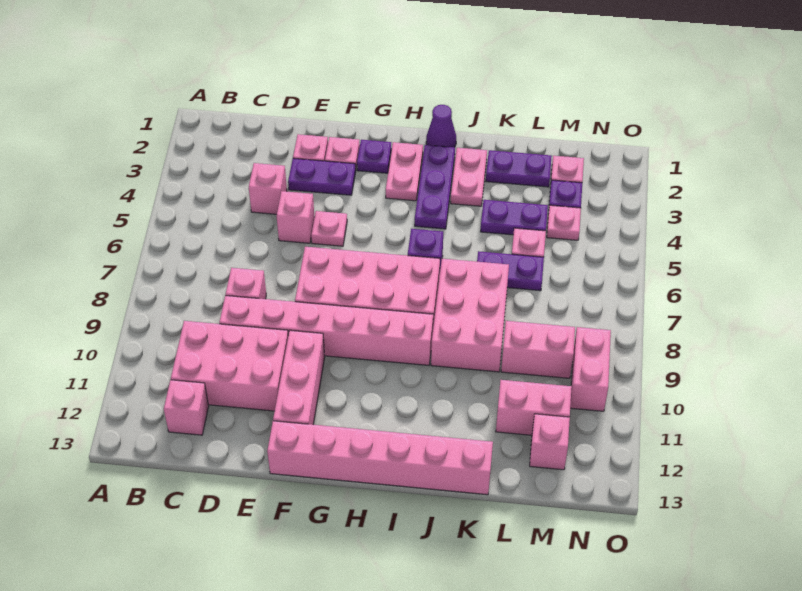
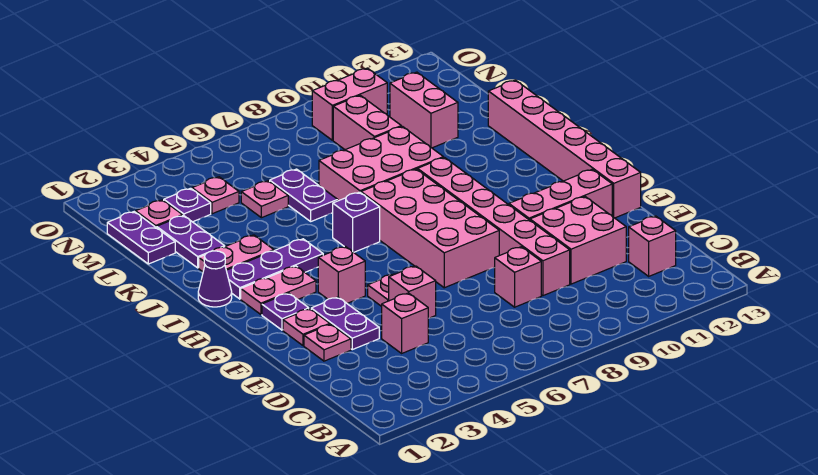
pink brick C10:E11 level 1 -> pink brick D10:E11 level 1
purple plate K4:L4 level 1 -> purple plate L1:M1 level 1
pink brick M12 level 1 -> pink brick G4 level 1

